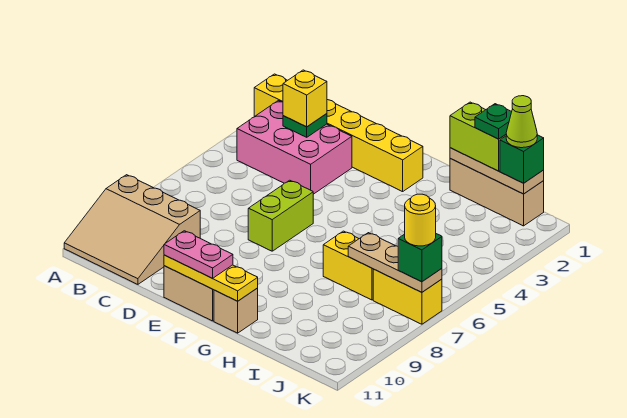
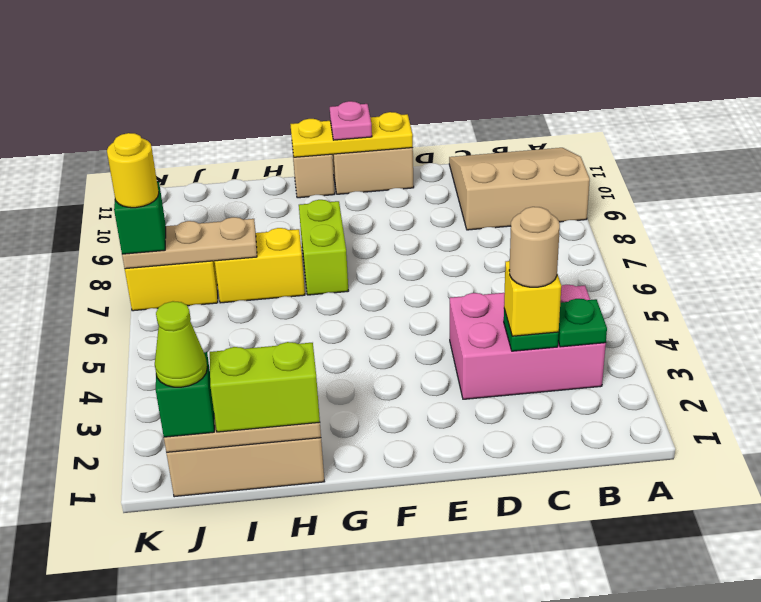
yellow brick A2:F2 level 1 -> none
none -> tan round brick C3 level 4
lime brick E6:E7 level 1 -> lime brick G7:G8 level 1
pink plate E11:F11 level 3 -> pink plate F11 level 3
green plate I1 level 4 -> green plate B3 level 2

